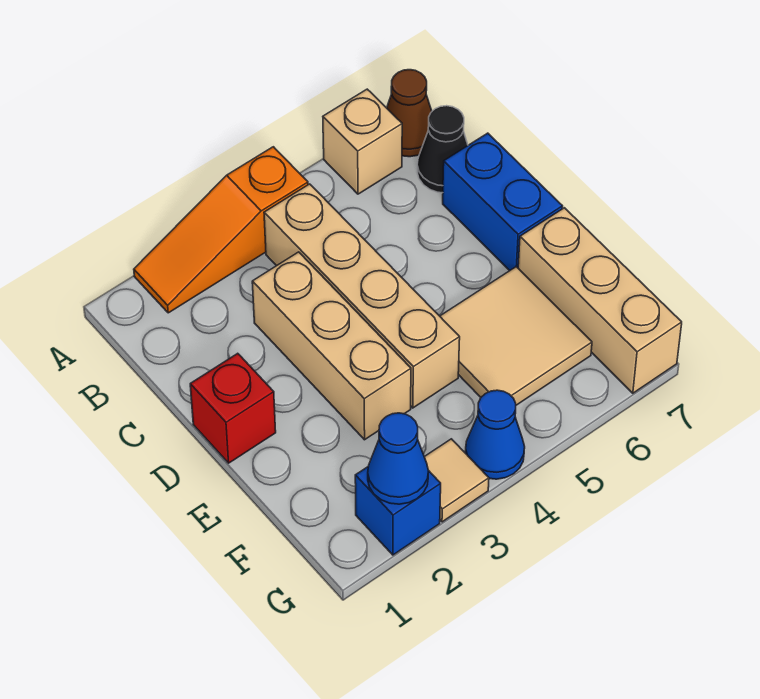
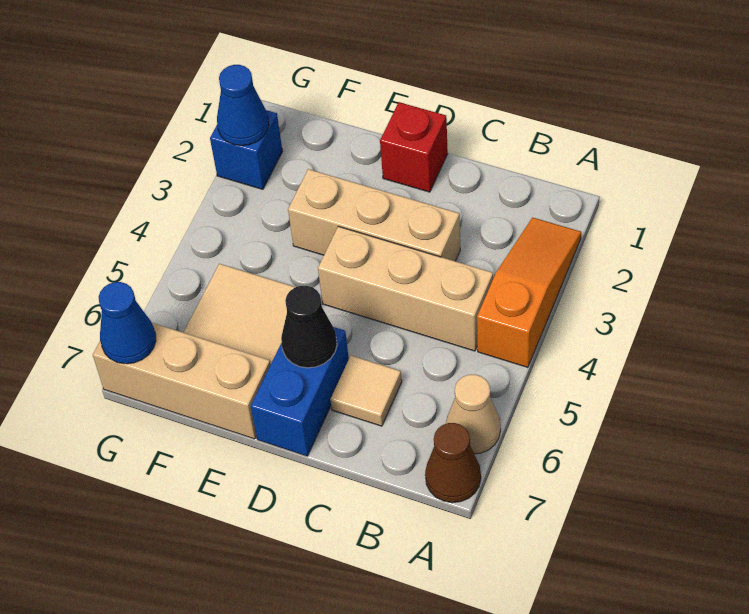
tan brick A6 level 1 -> tan cone A6 level 1
tan brick B4:E4 level 1 -> tan brick B4:D4 level 1
black cone B7 level 1 -> black cone D6 level 2
blue brick C7:D7 level 1 -> blue brick D6:D7 level 1
tan tile G3 level 1 -> tan tile C6 level 1
blue cone G4 level 1 -> blue cone G7 level 2

